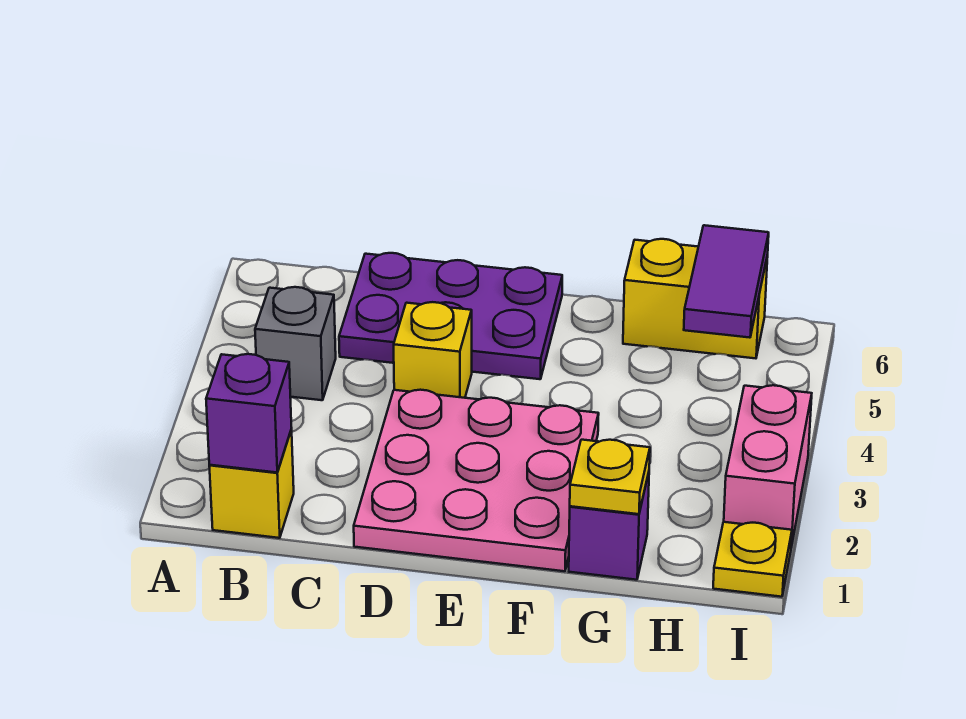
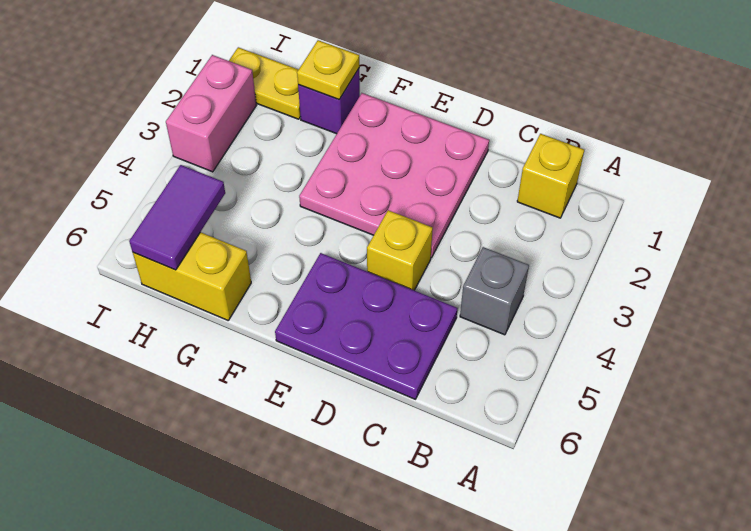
purple brick B1 level 2 -> none
yellow plate I1 level 1 -> yellow plate H1:I1 level 1

